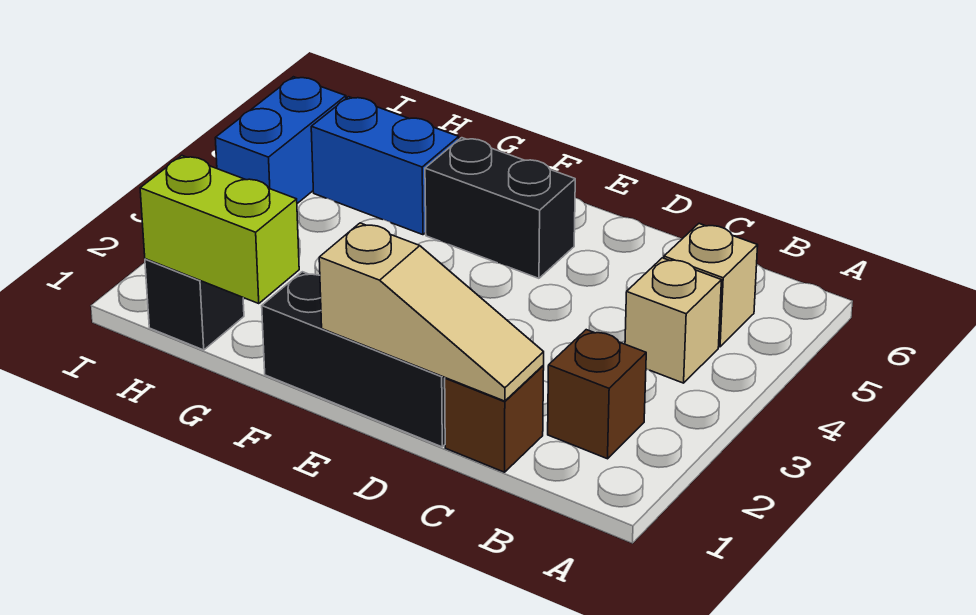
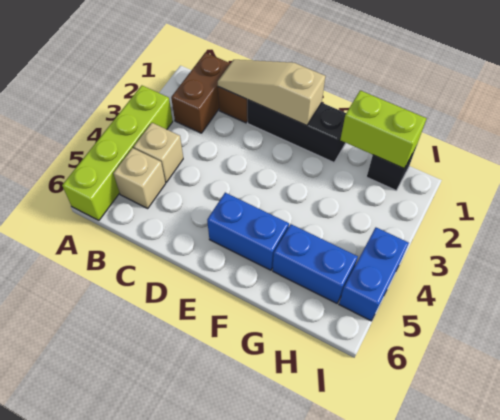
none -> lime brick A3:A6 level 1
brown brick B2 level 1 -> brown brick B1:B2 level 1
black brick E5:F5 level 1 -> blue brick E5:F5 level 1

